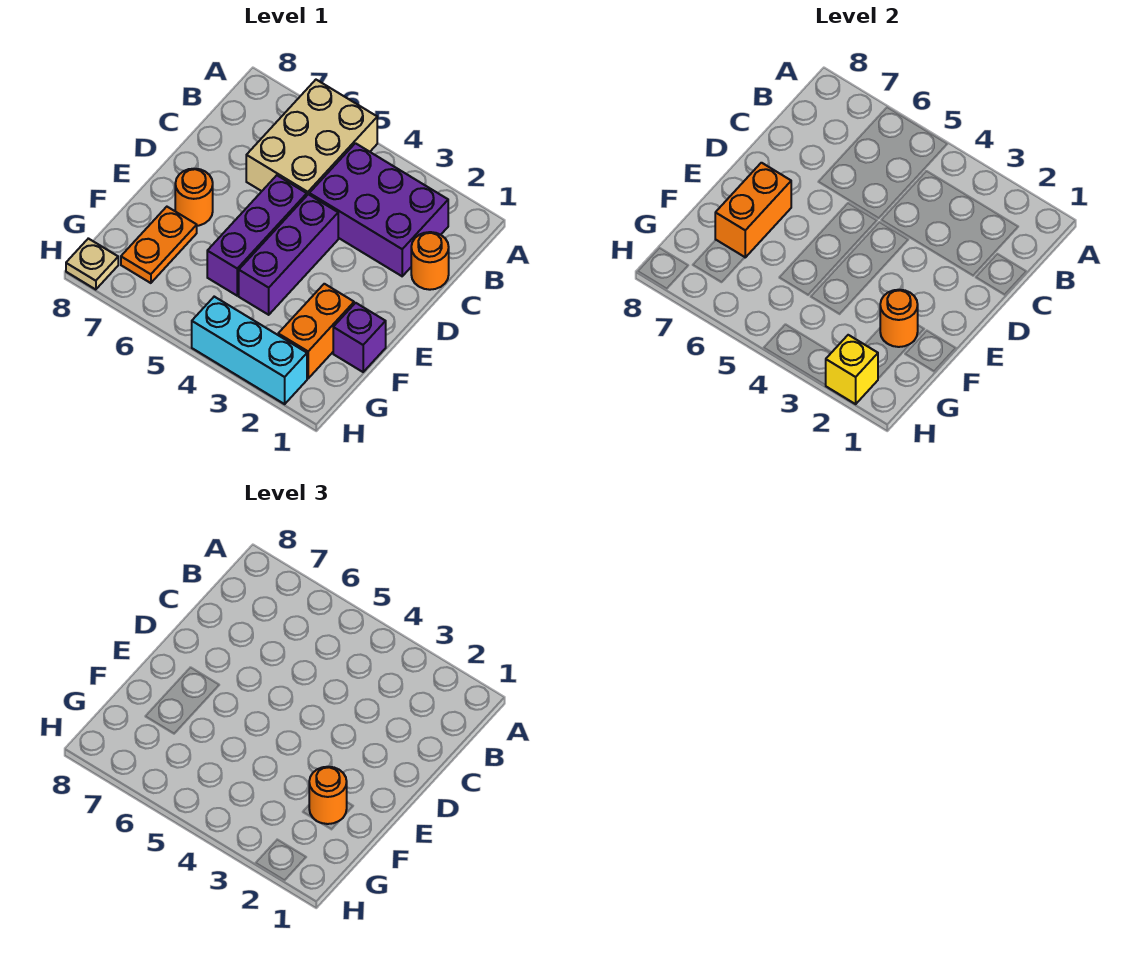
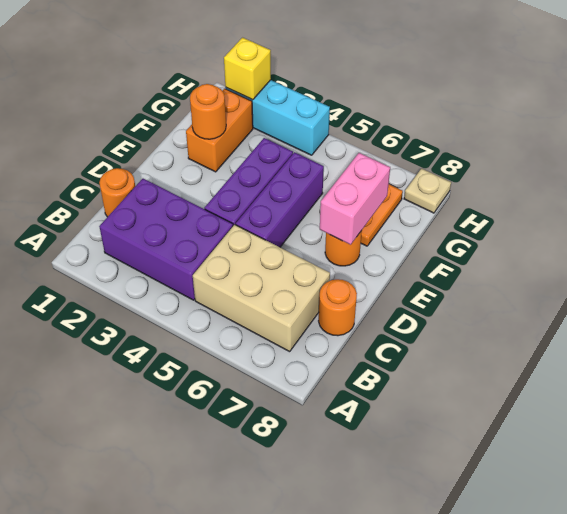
tan brick A5:C6 level 1 -> tan brick B5:C7 level 1
orange brick E7:F7 level 2 -> pink brick E7:F7 level 2
purple brick F1 level 1 -> none
orange round brick F2 level 3 -> orange round brick C8 level 1

